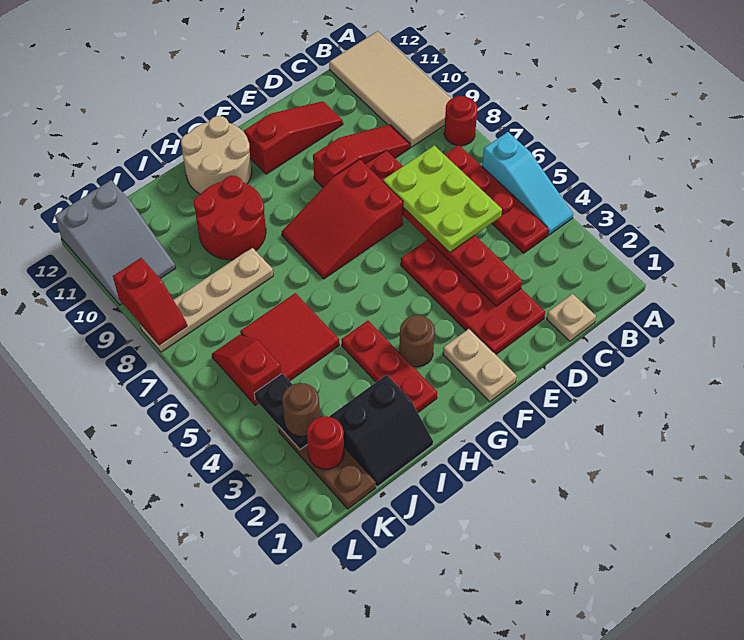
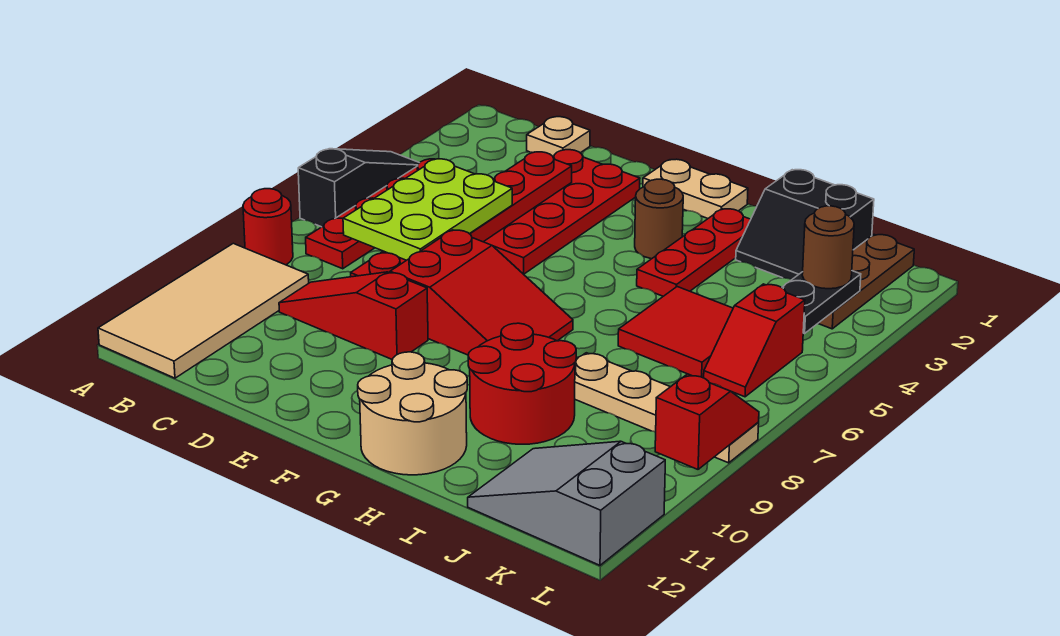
cyan slope A4:A6 level 1 top 6 -> black slope A4:A6 level 1 top 6
red slope D11:F11 level 1 top F -> none
tan plate F1:F2 level 1 -> tan plate F1:G1 level 1
black slope I1:J2 level 1 top 2 -> black slope I1:J2 level 1 top 1
red round brick K2 level 2 -> none
grey slope K10:L12 level 1 top 12 -> grey slope J11:L12 level 1 top L

